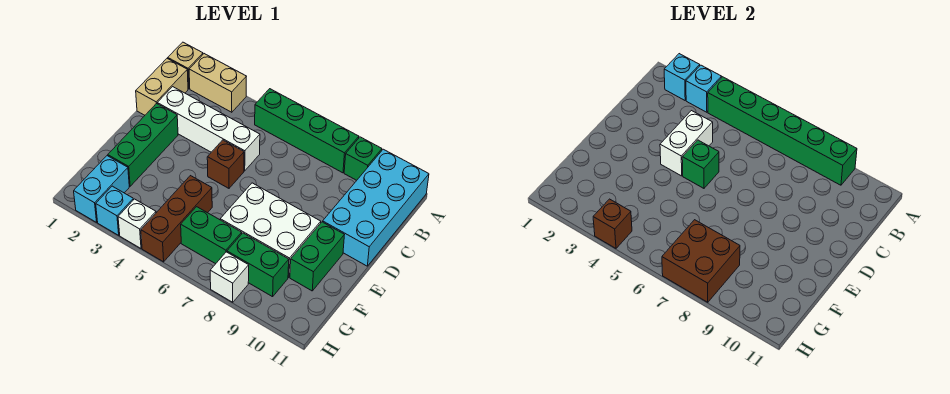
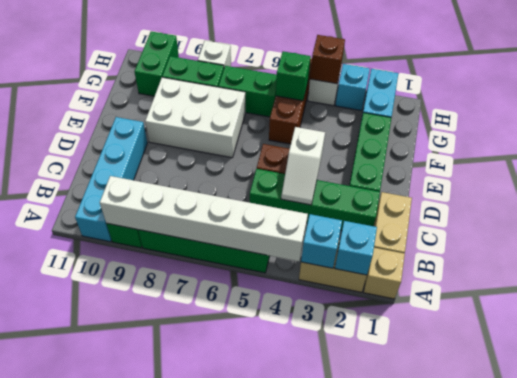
green brick A4:A9 level 2 -> white brick A4:A9 level 2
cyan brick A10:D11 level 1 -> cyan brick A10:D10 level 1
white brick C2:C5 level 1 -> green brick C2:C5 level 1
white brick C4:D4 level 2 -> white slope C4:D4 level 2 top D
green brick D5 level 2 -> green brick G5 level 2
green brick E10:F10 level 1 -> green brick G10:H10 level 1
brown brick G7:H8 level 2 -> none

